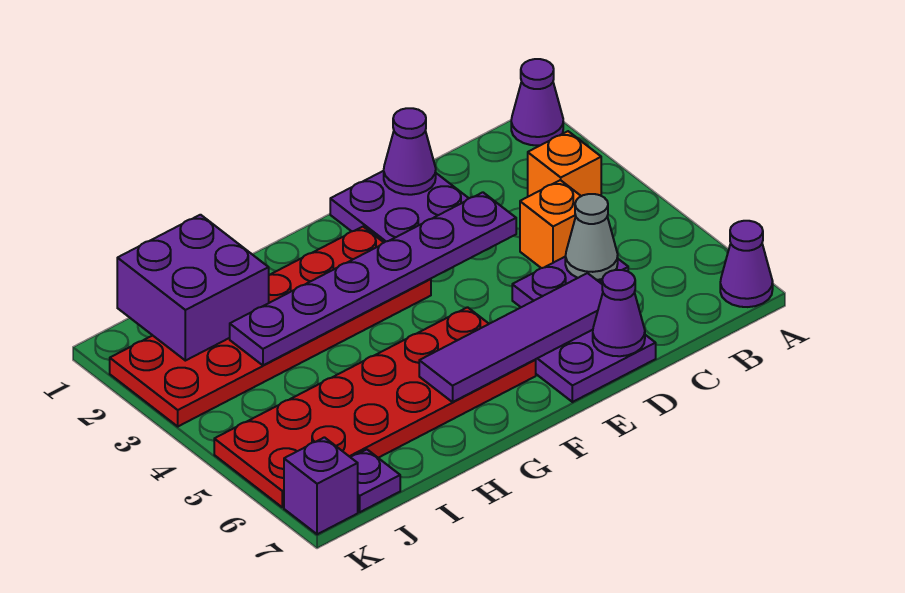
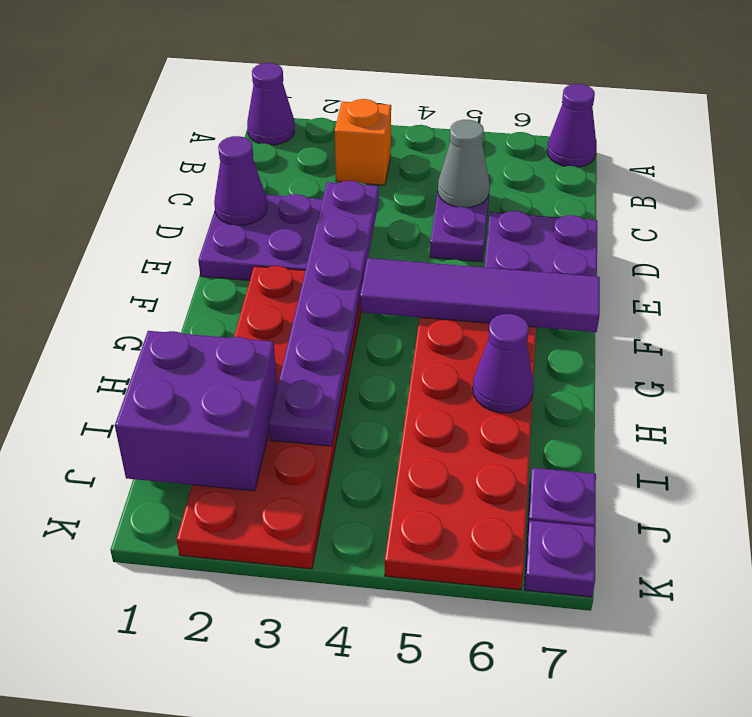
orange brick C4 level 1 -> none
purple tile D6:G6 level 2 -> purple tile F4:F7 level 2
purple cone D7 level 2 -> purple cone H6 level 2
purple brick K7 level 1 -> purple plate K7 level 1

